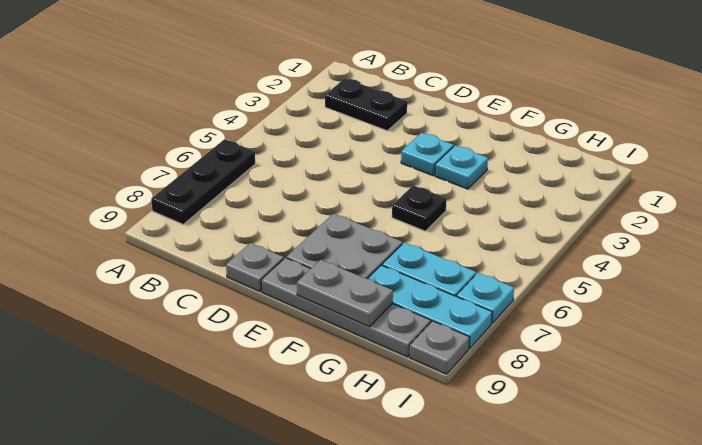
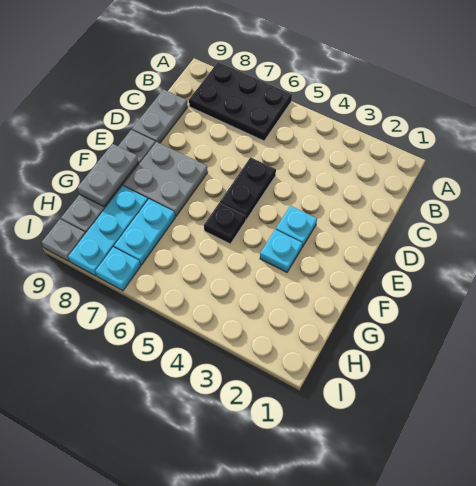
black plate A6:A8 level 1 -> black plate A6:B8 level 1
black plate B2:C2 level 1 -> black plate D5:E5 level 1
grey plate D9 level 1 -> grey plate C9:D9 level 1

